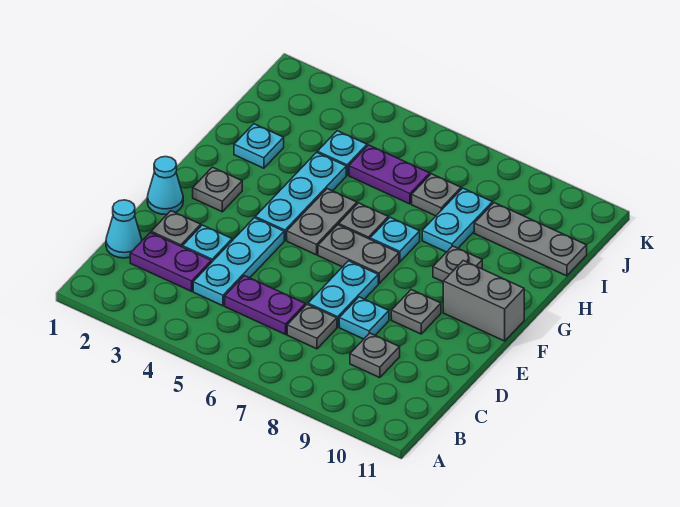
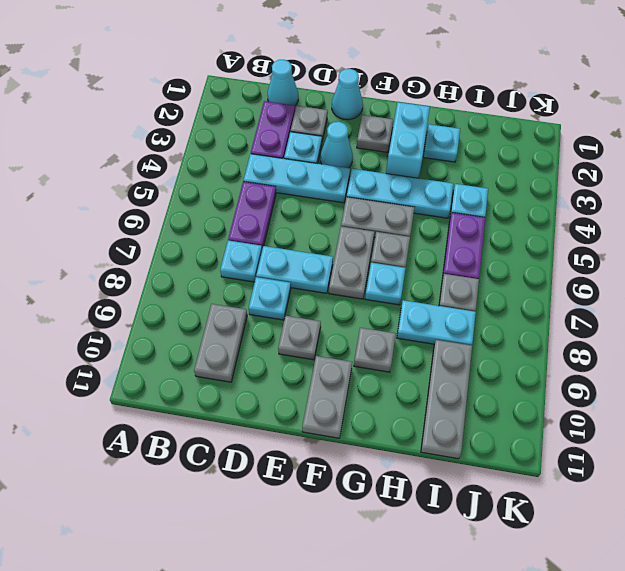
grey plate C7 level 1 -> cyan plate C7 level 1
grey plate C9 level 1 -> grey plate C9:C10 level 1
none -> cyan cone E3 level 1
grey brick F10:F11 level 1 -> grey plate F10:F11 level 1
none -> cyan brick G2:G3 level 1

